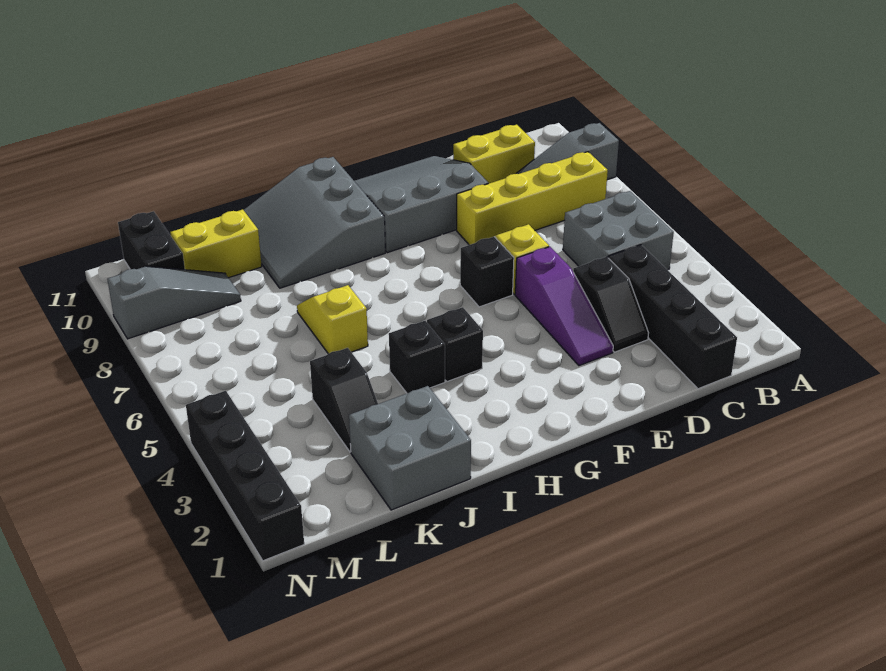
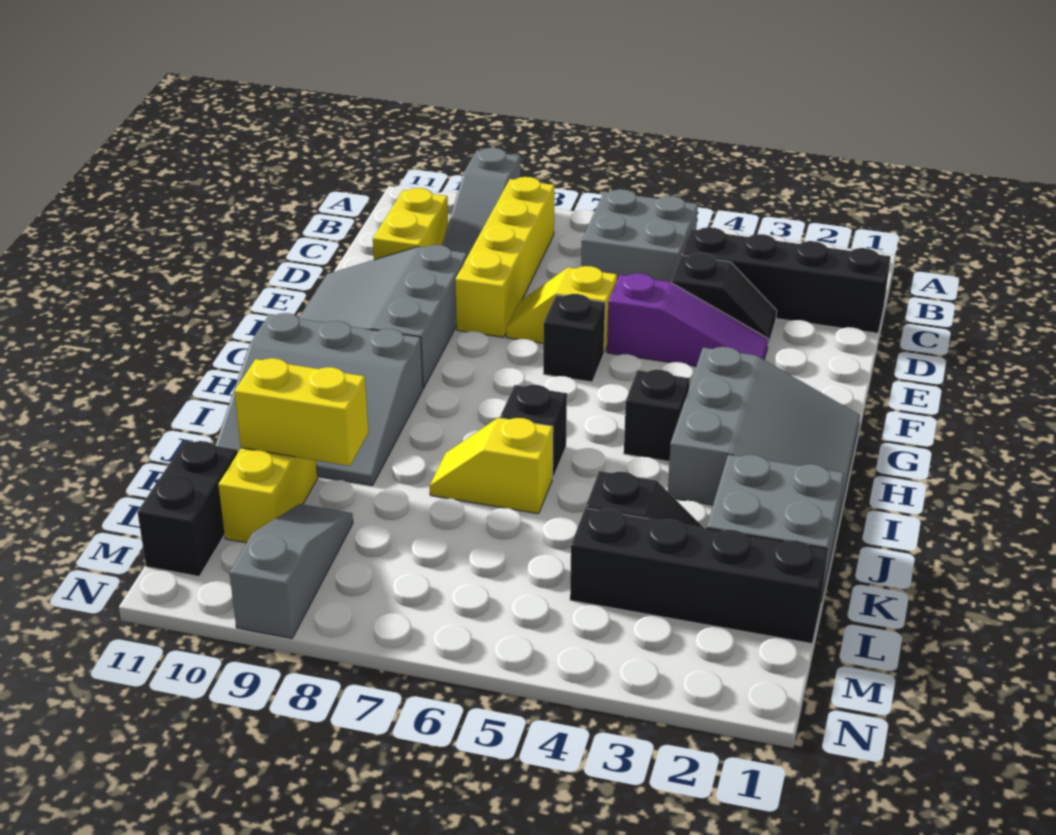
none -> grey slope G1:I3 level 1 top 3
black brick I4 level 1 -> black brick I6 level 1
none -> yellow brick K9:K10 level 2
black brick M10:M11 level 1 -> black brick L11:M11 level 1
black brick N1:N4 level 1 -> black brick L1:L4 level 1

